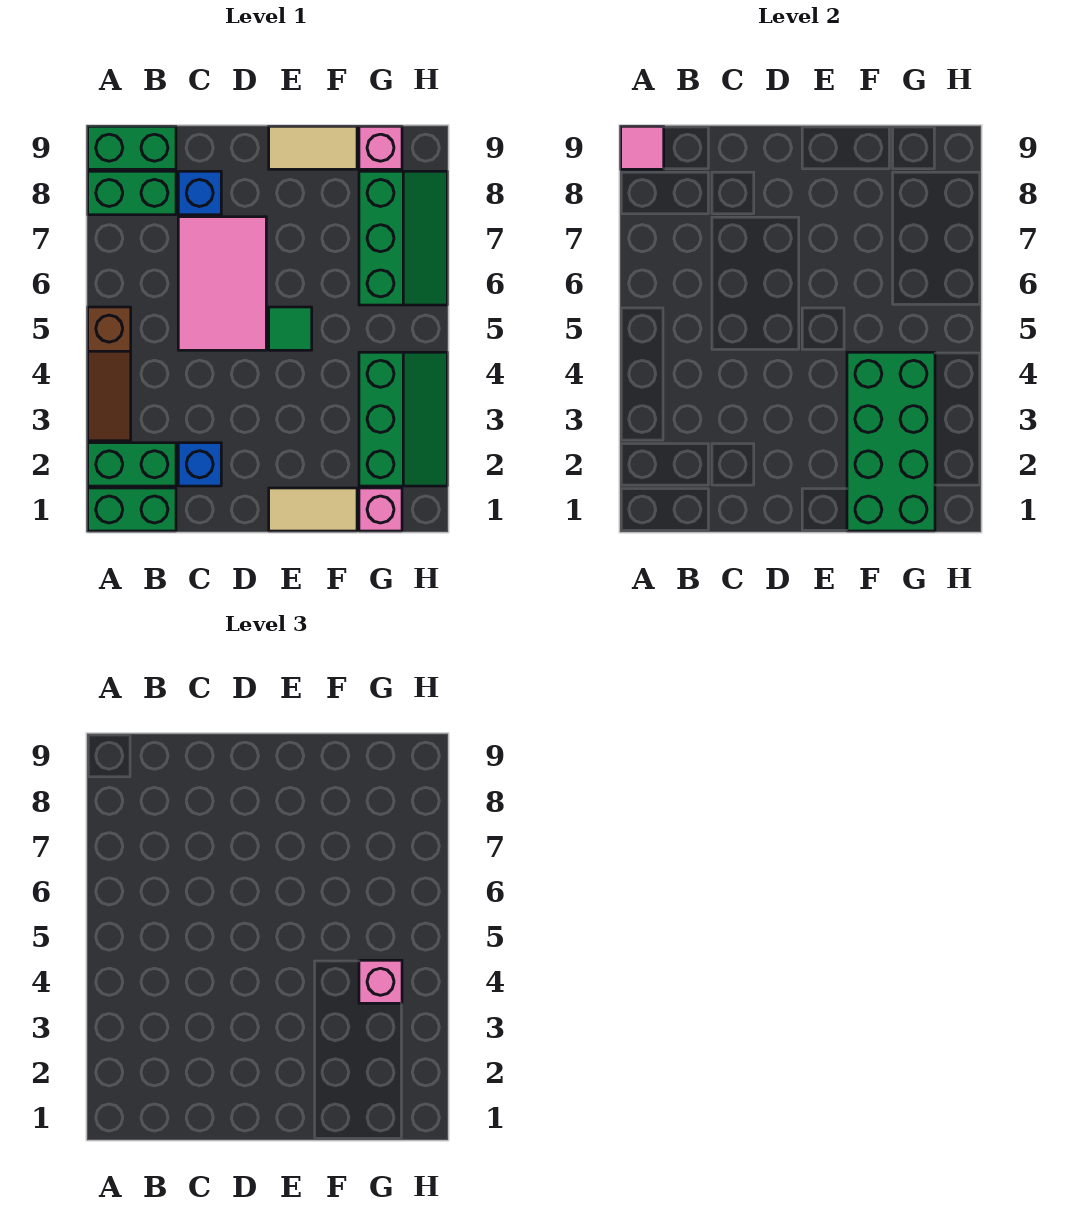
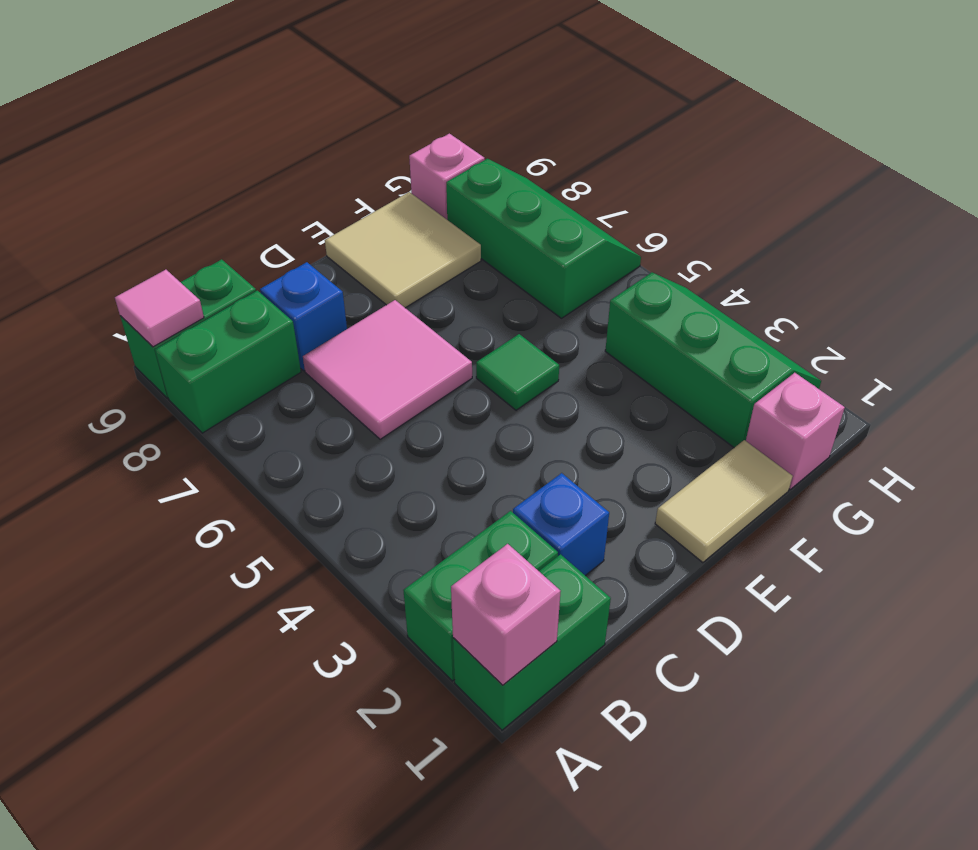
brown slope A3:A5 level 1 top 5 -> none
pink tile C5:D7 level 1 -> pink tile C6:D7 level 1
tan tile E9:F9 level 1 -> tan tile E8:F9 level 1
green brick F1:G4 level 2 -> none
pink brick G4 level 3 -> pink brick A1 level 2

